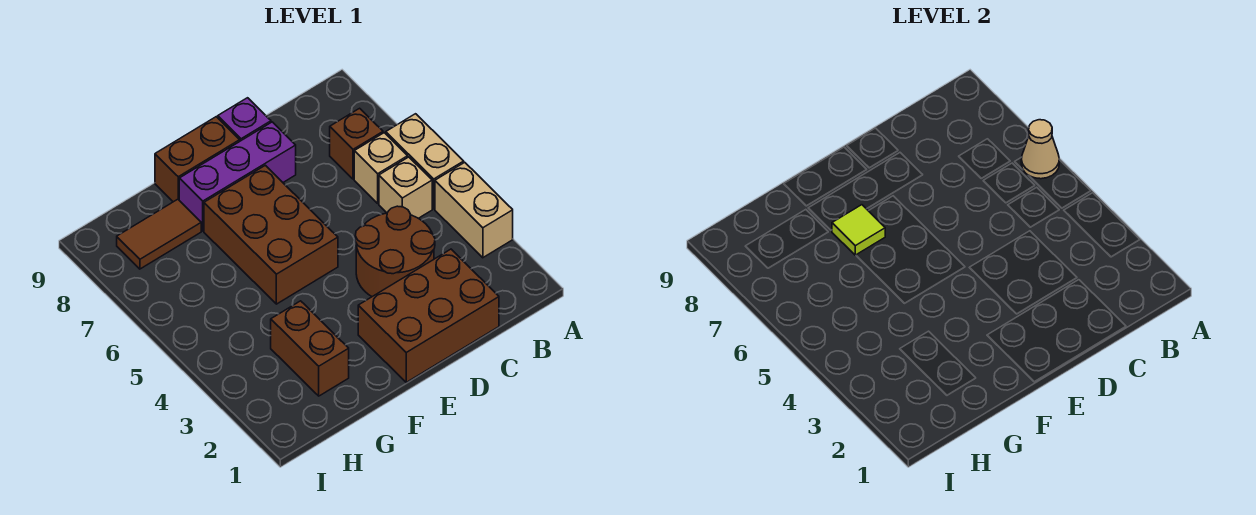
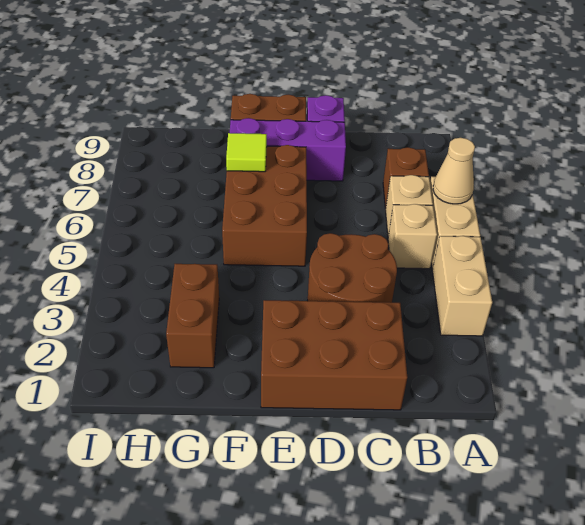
brown tile G8:H8 level 1 -> none

